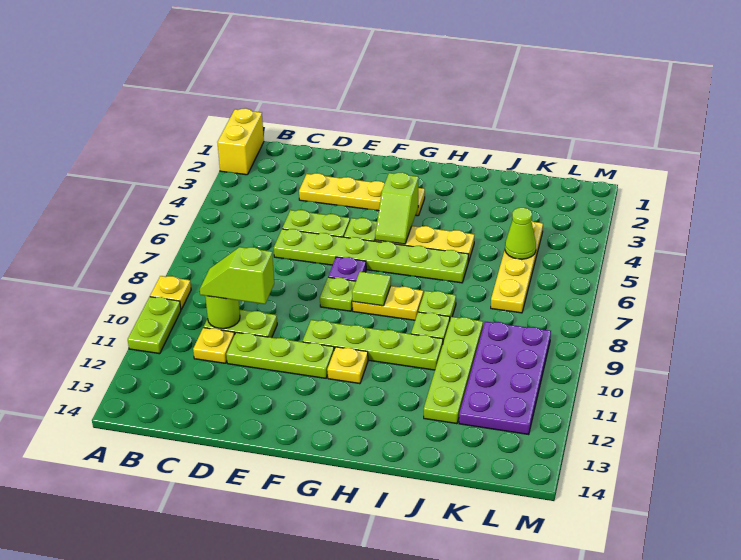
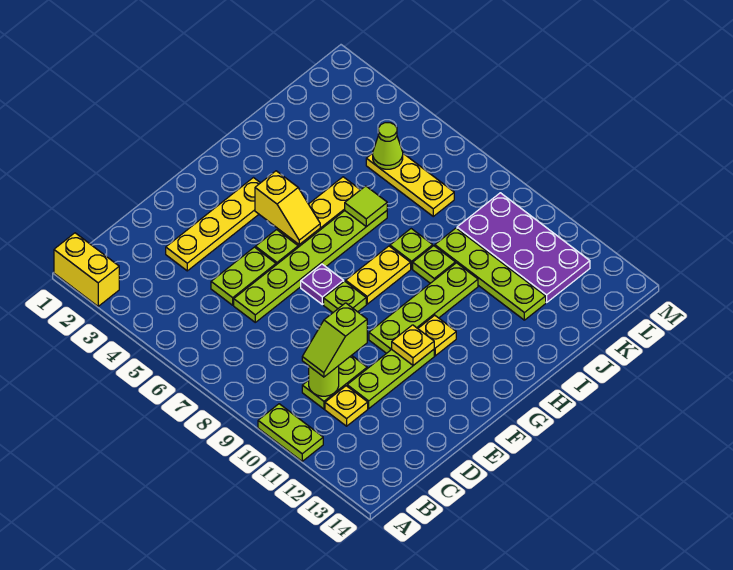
yellow plate A9 level 1 -> yellow plate F11 level 2
lime slope G4:G5 level 2 top 4 -> yellow slope G4:G5 level 2 top 4
lime tile G8 level 2 -> lime tile I6 level 2
yellow plate K4:K7 level 1 -> yellow plate K5:K7 level 1

